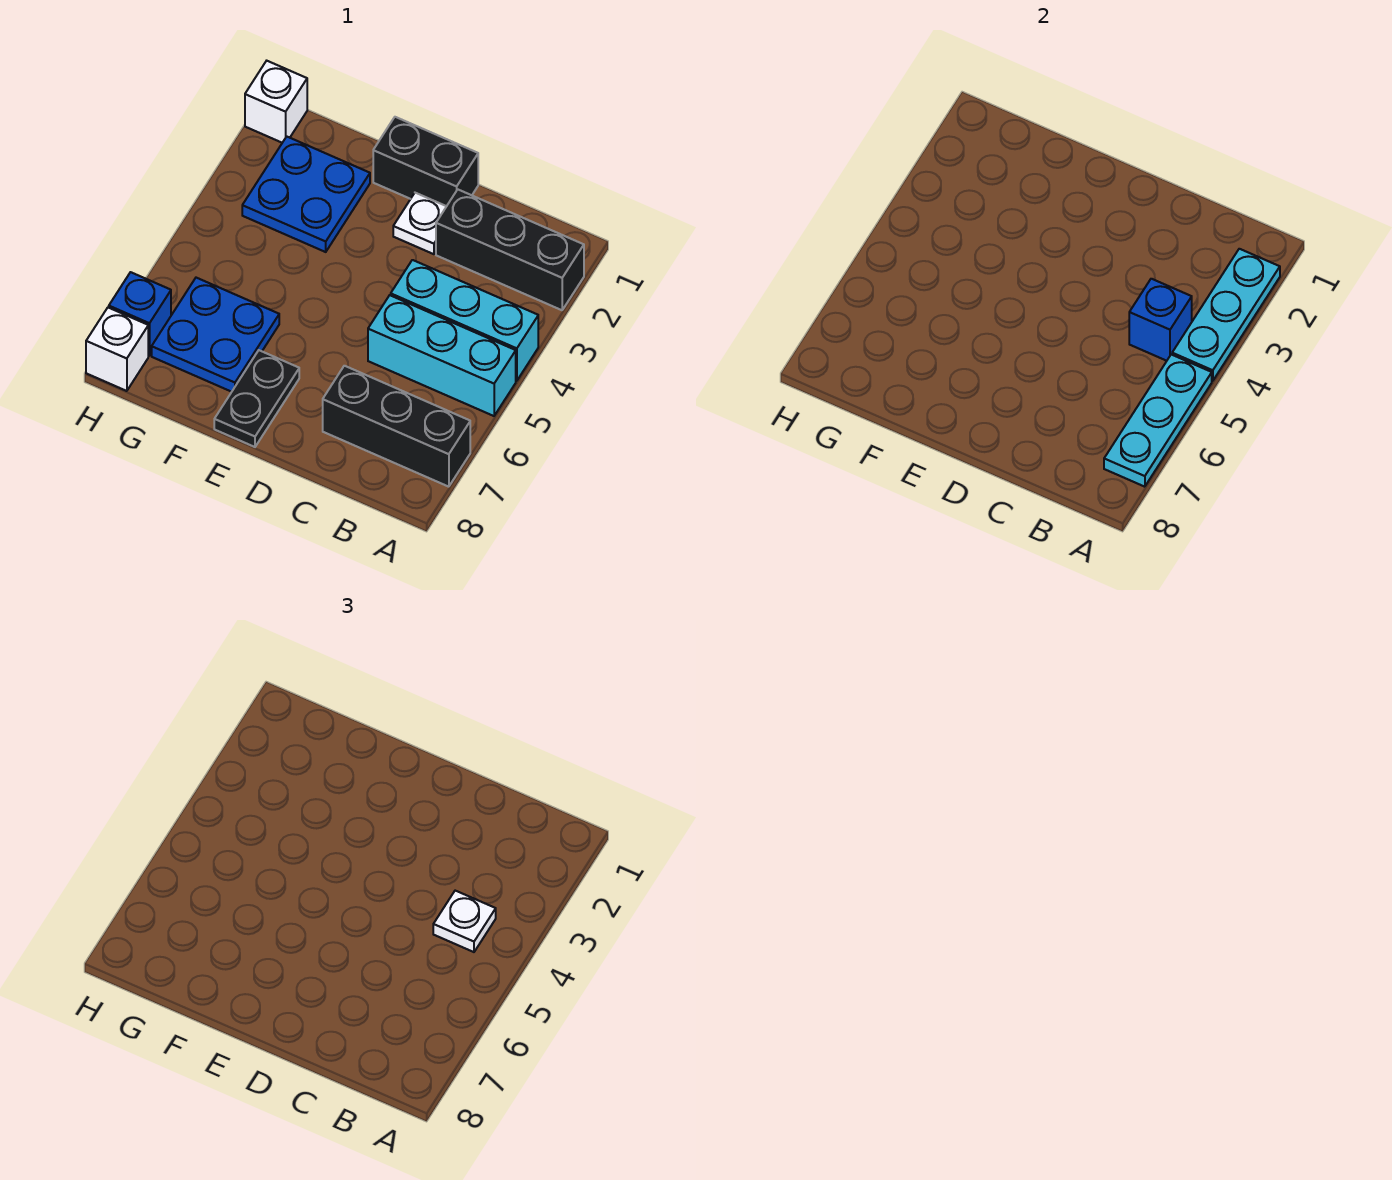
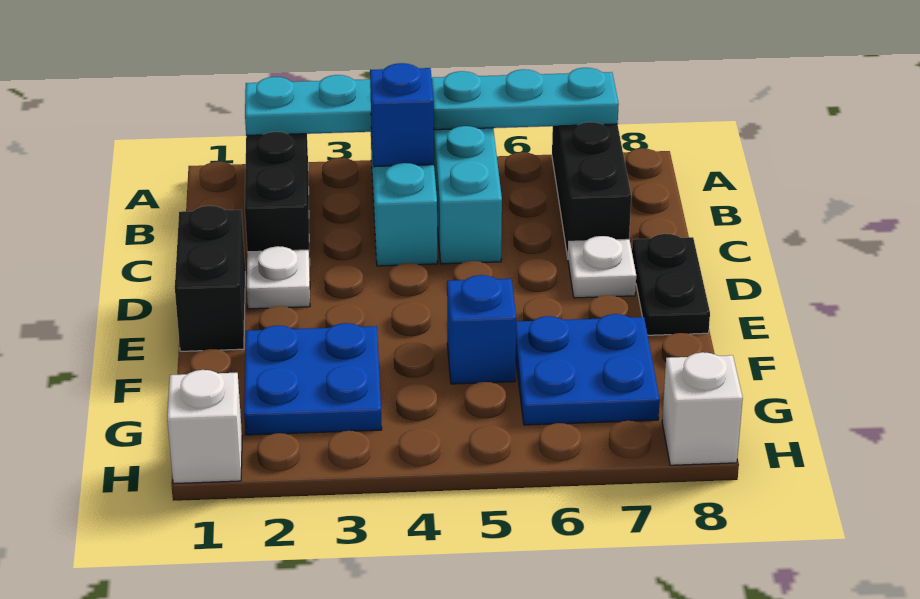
white plate B4 level 3 -> white plate D7 level 1
black plate E7:E8 level 1 -> black plate D8:E8 level 1
blue brick H7 level 1 -> blue brick F5 level 1

